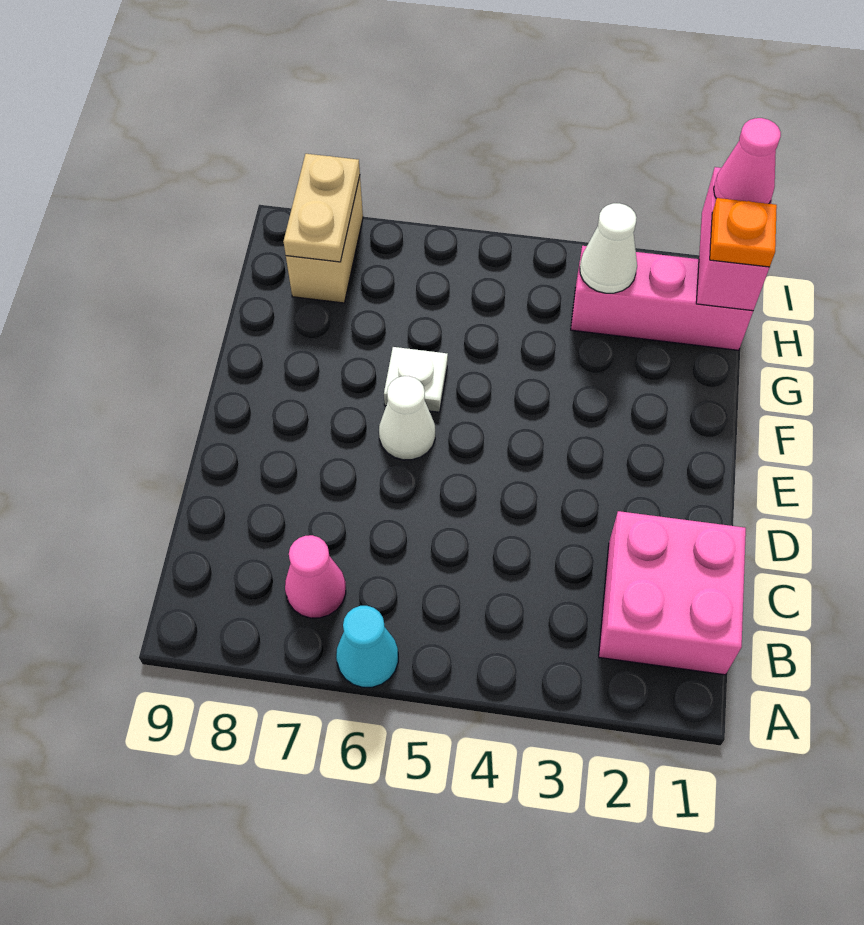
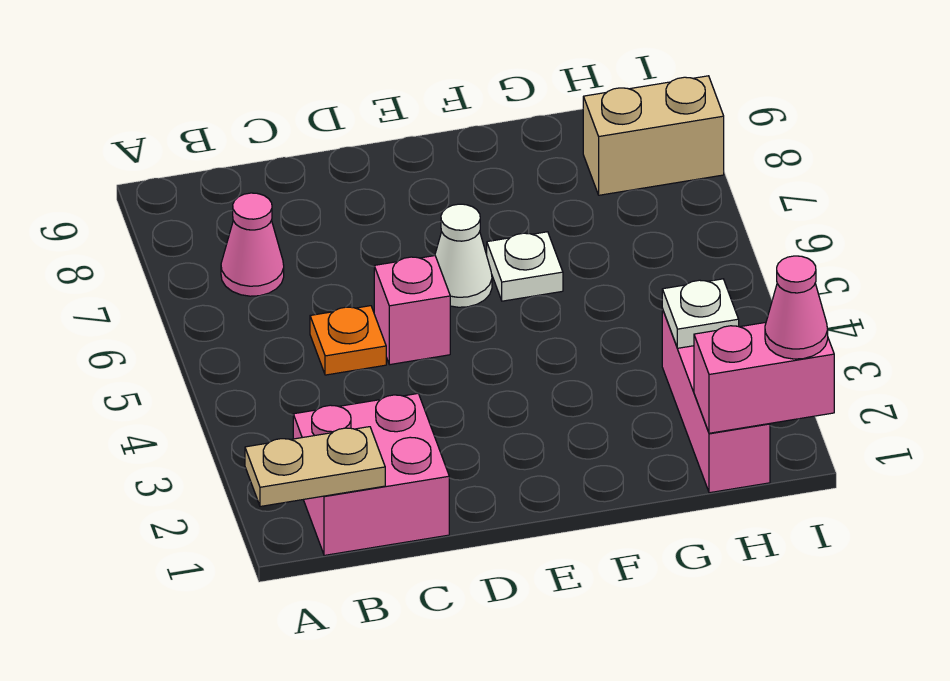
cyan cone A6 level 1 -> none
none -> pink brick D5 level 1
orange plate H1 level 3 -> orange plate C5 level 1
white cone H3 level 2 -> white plate H3 level 2
tan plate H8:I8 level 2 -> tan plate A1:B1 level 2

